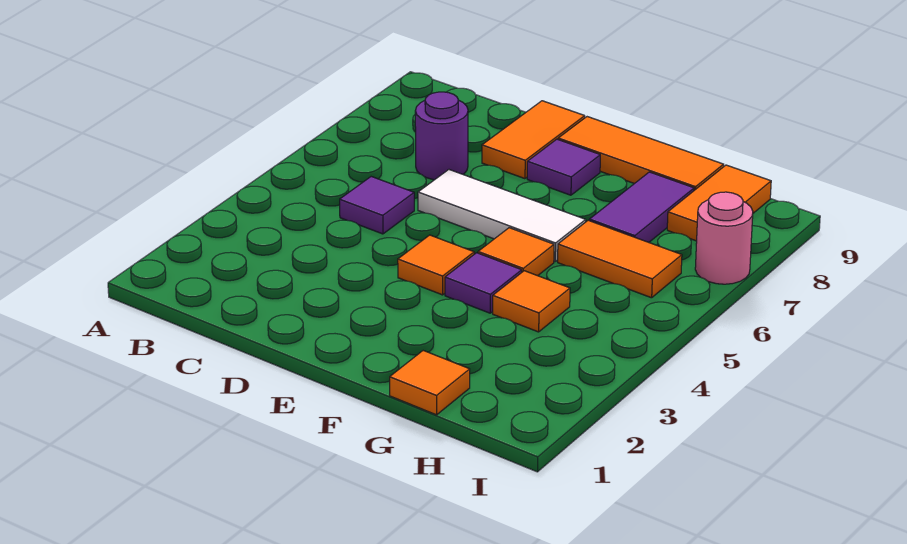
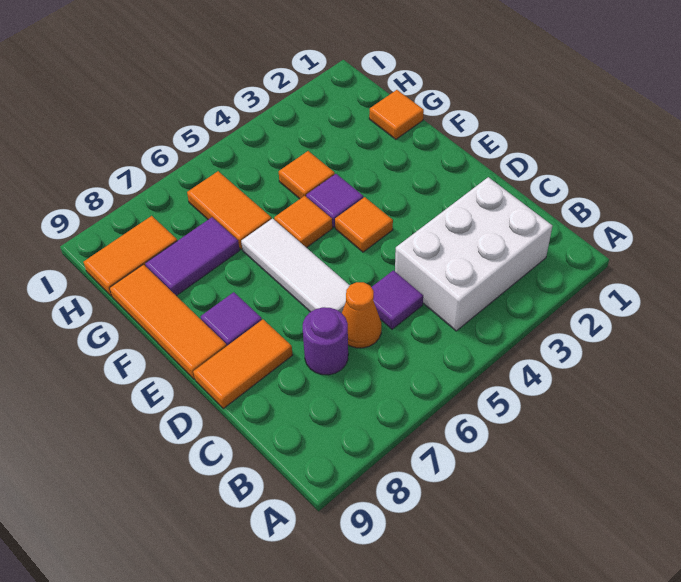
none -> white brick B2:C4 level 1
none -> orange cone C6 level 1
pink round brick I7 level 1 -> none

